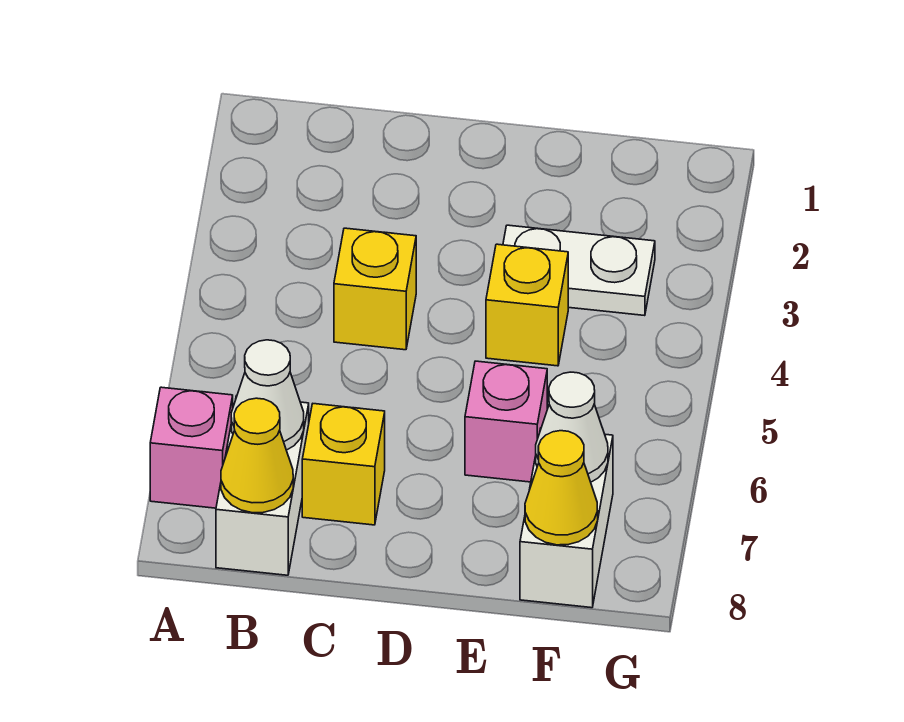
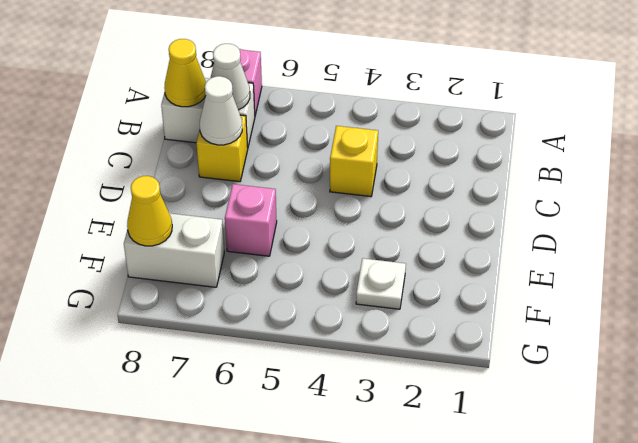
white plate E3:F3 level 1 -> white plate F3 level 1
yellow brick E4 level 1 -> none
white cone F7 level 2 -> white cone C7 level 2

